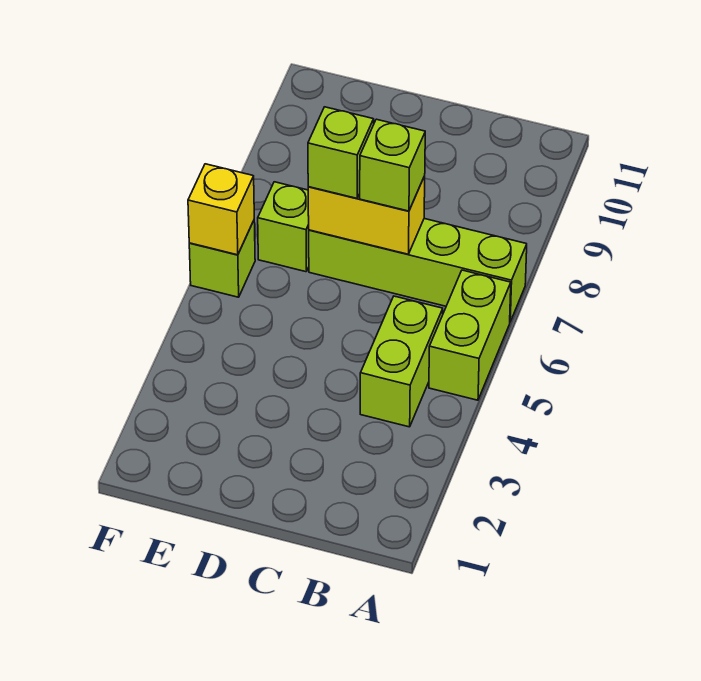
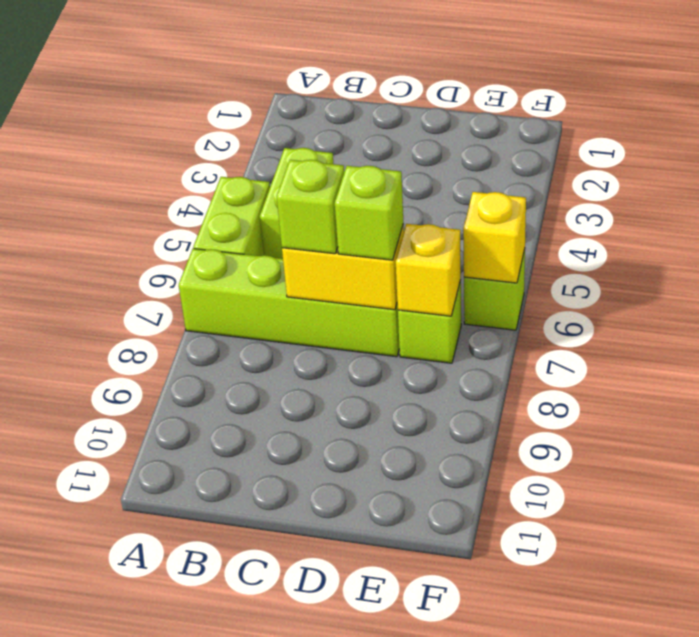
none -> yellow brick E7 level 2

